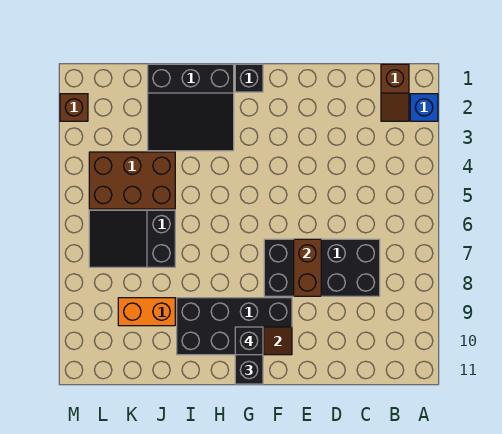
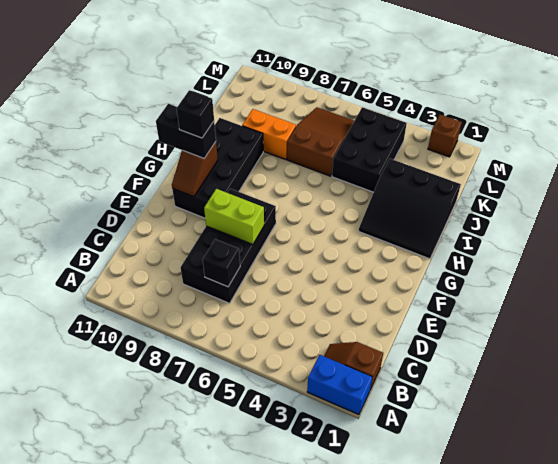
blue brick A2 level 1 -> blue brick A1:A2 level 1
brown brick E7:E8 level 2 -> lime brick E7:E8 level 2
black brick G1 level 1 -> black brick C7 level 2
black slope H1:J3 level 1 top 1 -> black slope H1:J3 level 1 top J
brown brick J4:L5 level 1 -> black brick J4:L5 level 1
black slope J6:L7 level 1 top J -> brown slope J6:L7 level 1 top J
orange brick J9:K9 level 1 -> orange brick J8:J9 level 1

